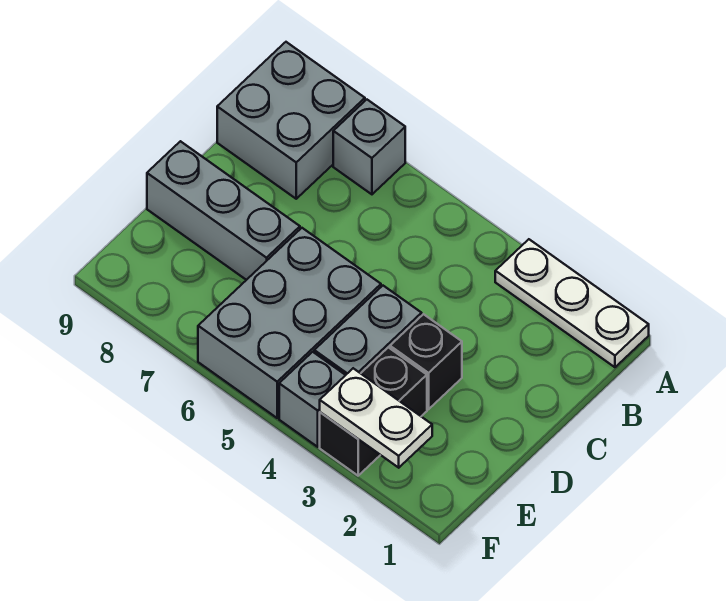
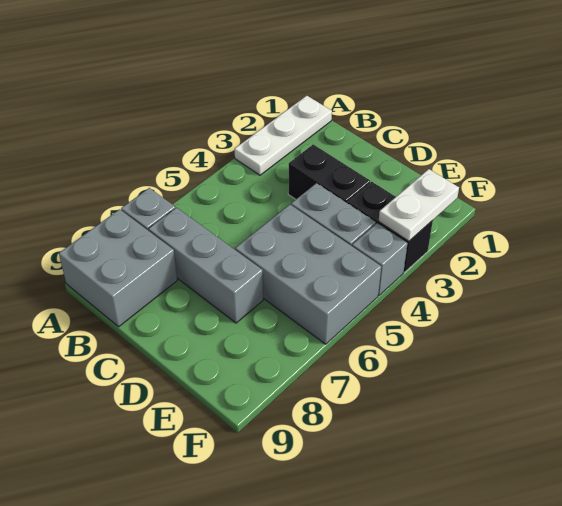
black brick D3 level 1 -> black brick C3:D3 level 1
grey brick D7:D9 level 1 -> grey brick B7:D7 level 1

